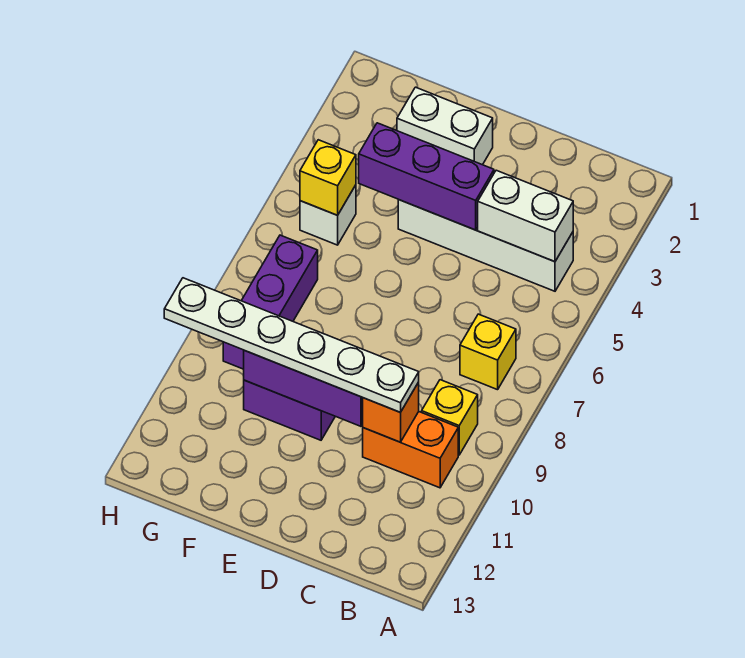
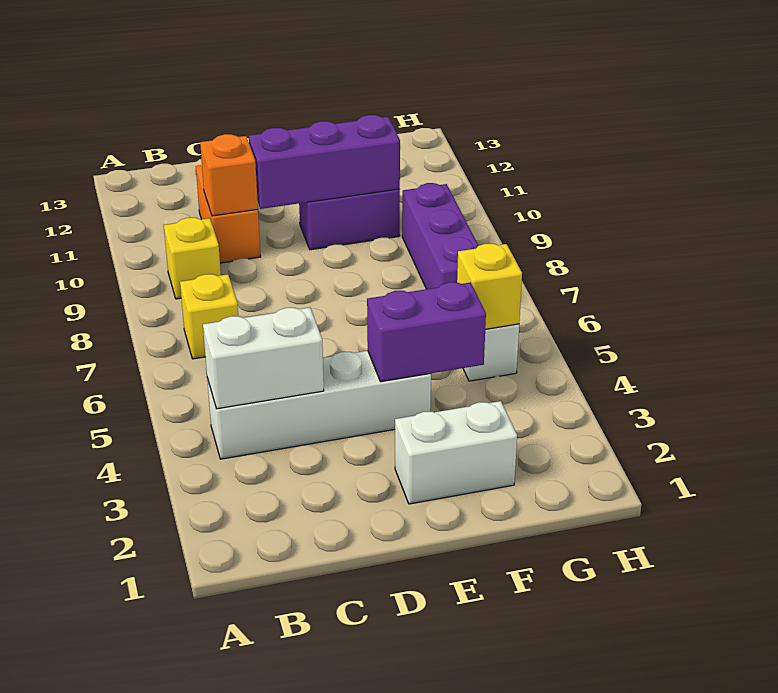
orange brick B10:C10 level 1 -> orange brick C10:C11 level 1
white plate C10:H10 level 3 -> none
purple brick D4:F4 level 2 -> purple brick E4:F4 level 2

